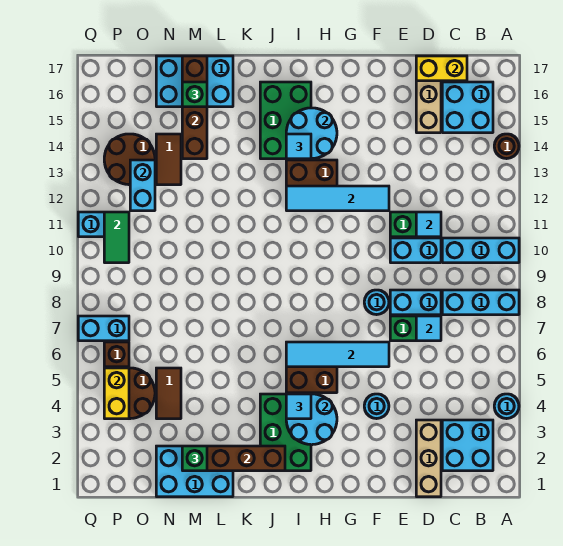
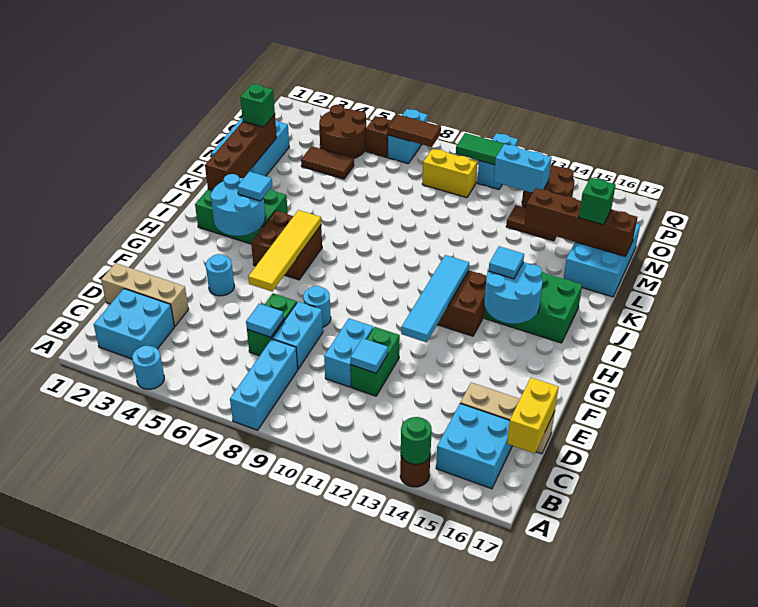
cyan brick A10:C10 level 1 -> none
none -> green round brick A14 level 2
cyan tile F6:I6 level 2 -> yellow tile F6:I6 level 2
yellow brick P4:P5 level 2 -> yellow brick O9:O10 level 1
none -> brown tile P7:P8 level 2

